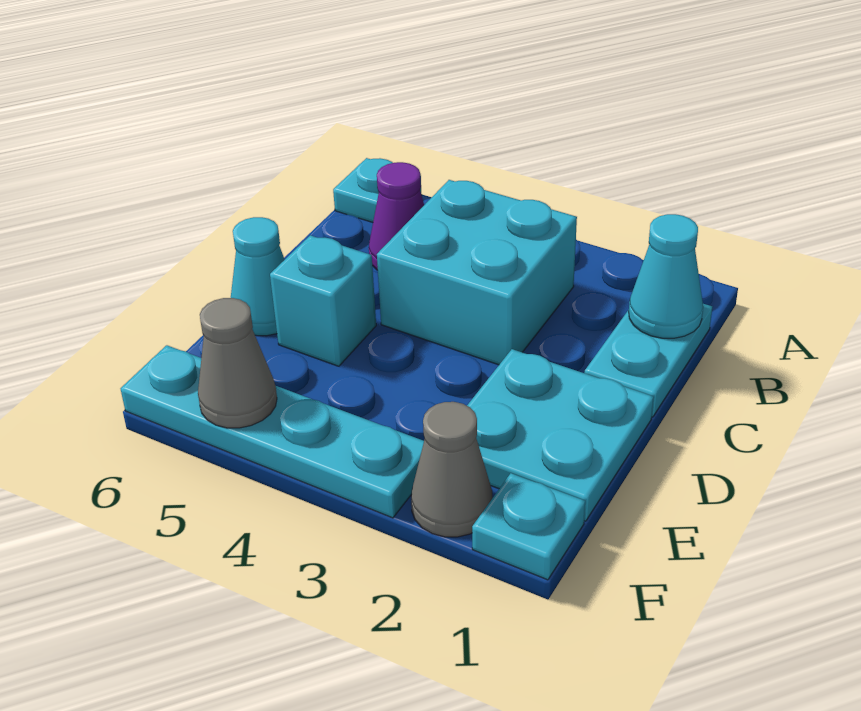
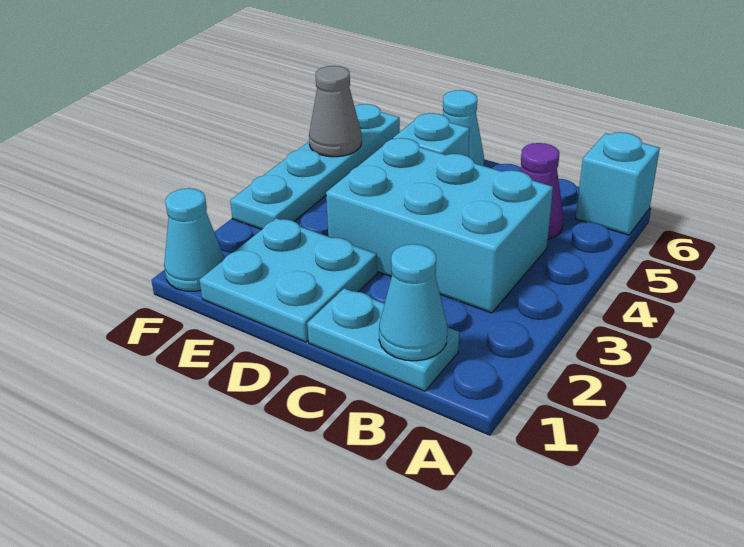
cyan plate A6 level 1 -> cyan brick A6 level 1
cyan brick B3:C4 level 1 -> cyan brick B3:D4 level 1
cyan plate F1 level 1 -> cyan cone F1 level 1
grey cone F2 level 1 -> none

